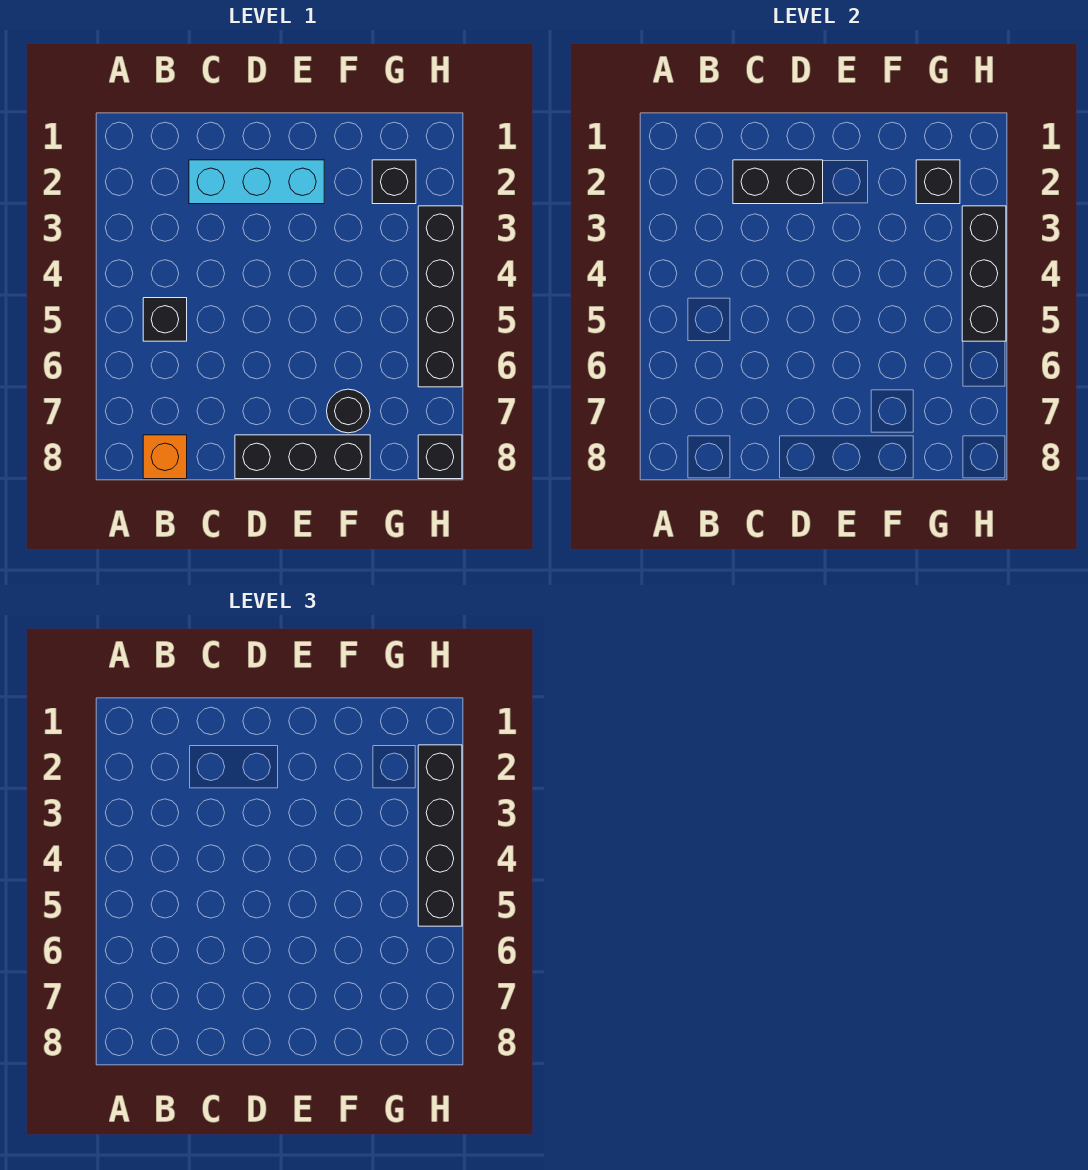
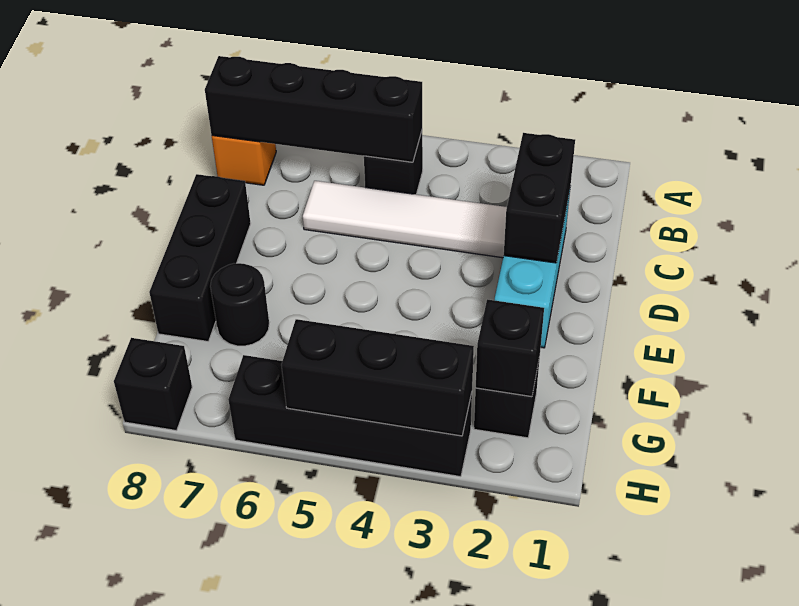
none -> white tile C3:C6 level 1
black brick H2:H5 level 3 -> black brick B5:B8 level 2

